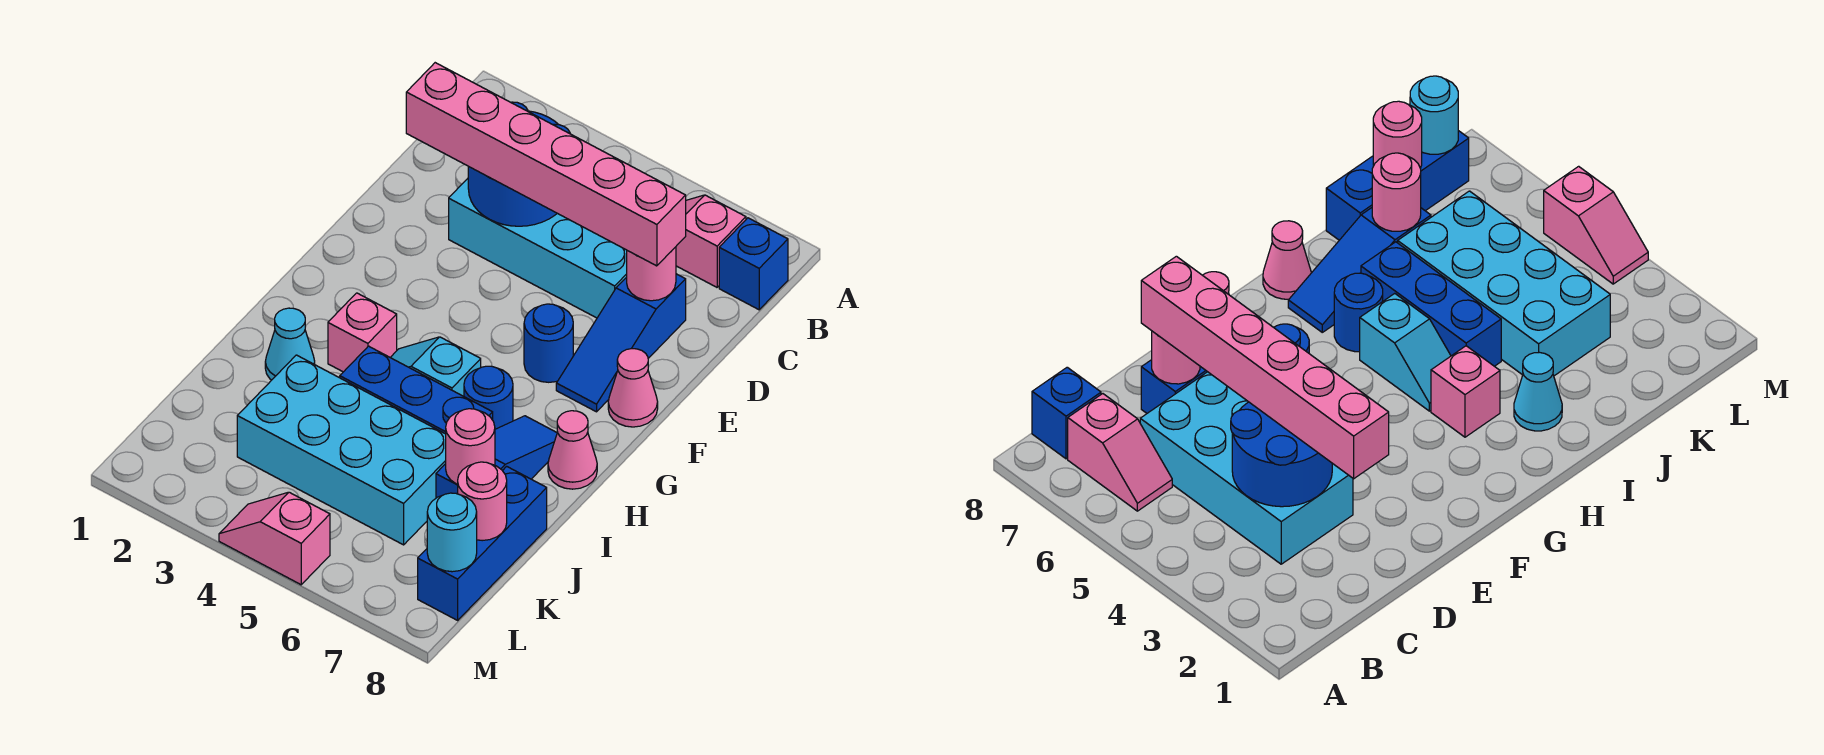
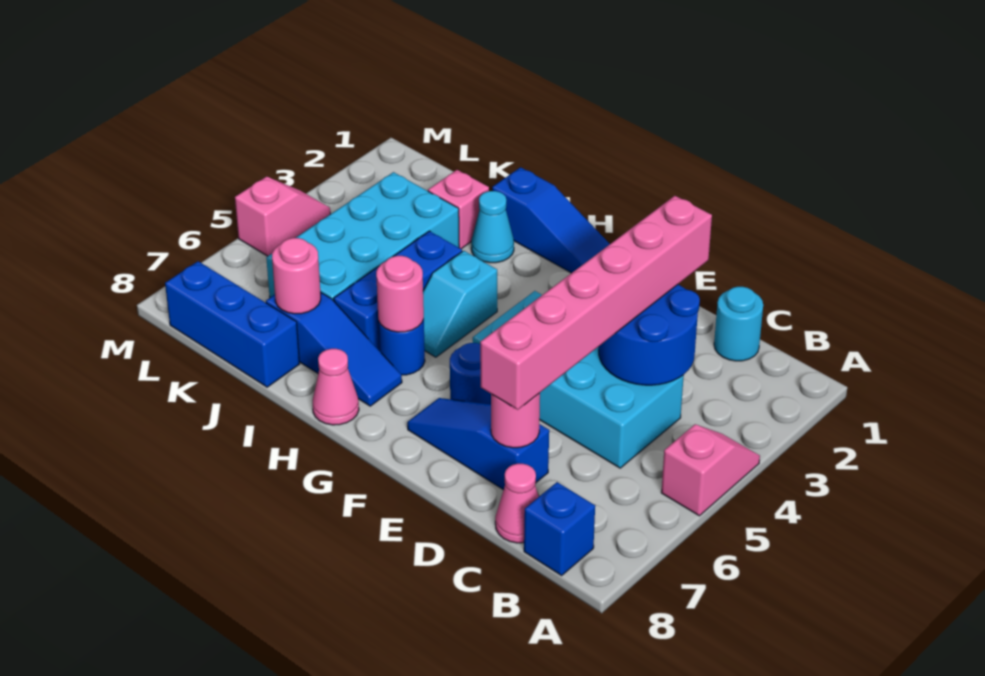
pink slope B6:B7 level 1 top 7 -> pink slope A4:A5 level 1 top 5
cyan brick C3:D6 level 1 -> cyan brick C4:F5 level 1
pink cone F8 level 1 -> pink cone C8 level 1
none -> blue slope G1:I1 level 1 top I
pink brick H3 level 1 -> pink brick J2 level 1
cyan slope H4:H5 level 1 top 5 -> cyan slope H4:H5 level 1 top 4
pink round brick K8 level 2 -> pink round brick H6 level 2
cyan round brick L8 level 2 -> cyan round brick C1 level 1

